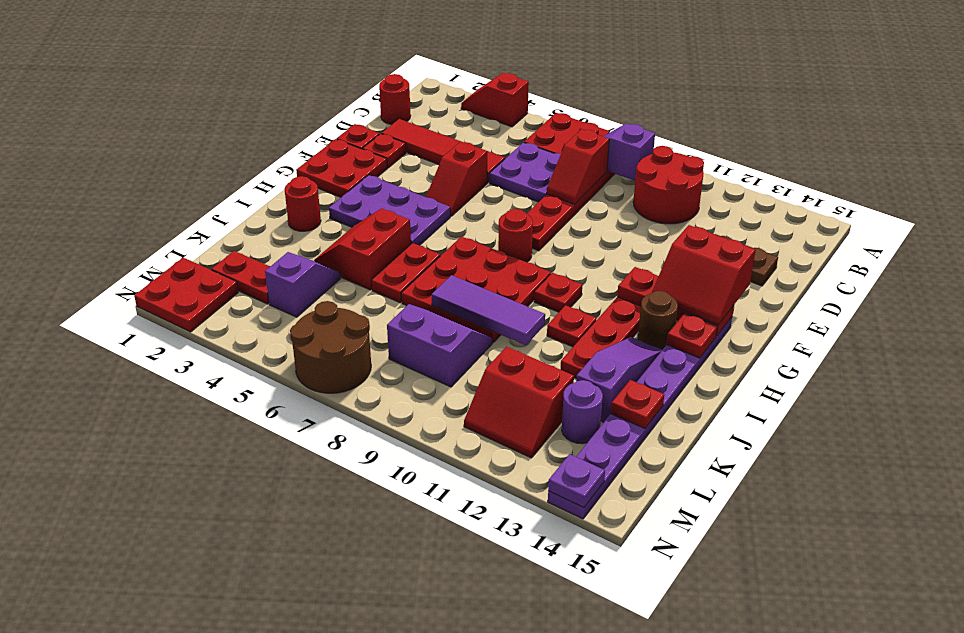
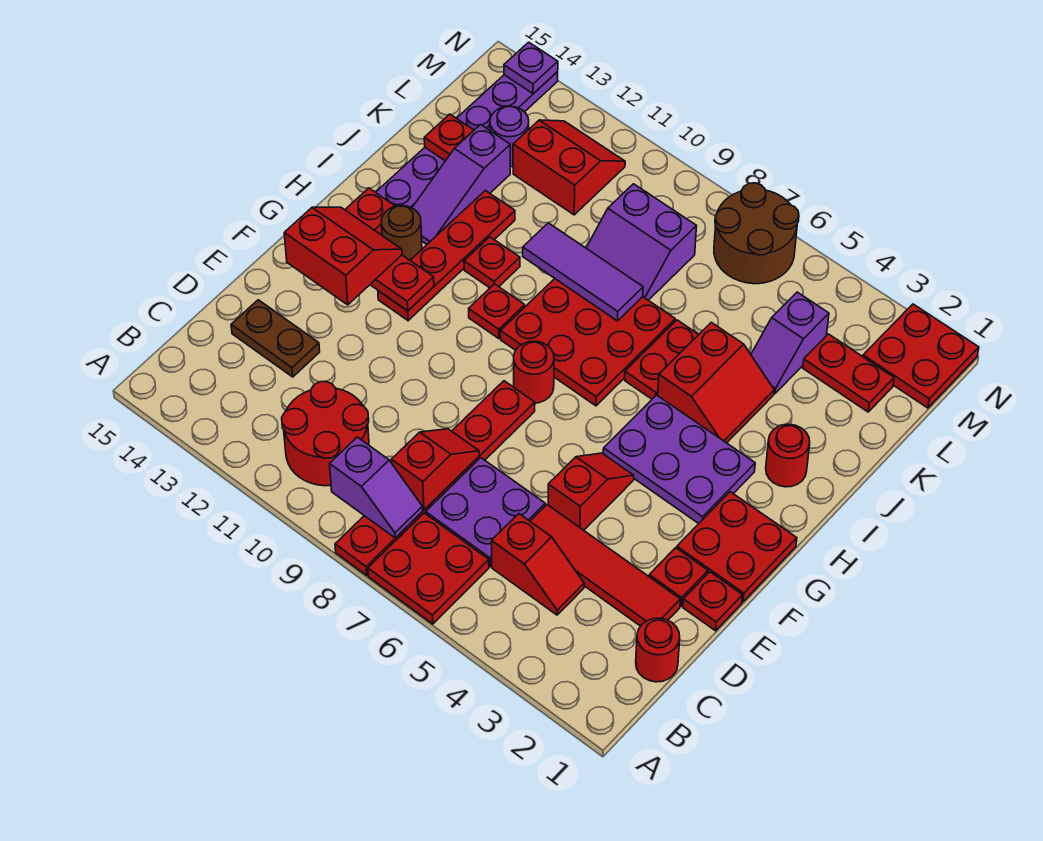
red slope A3:A4 level 1 top 4 -> red slope C4:C5 level 1 top 5

